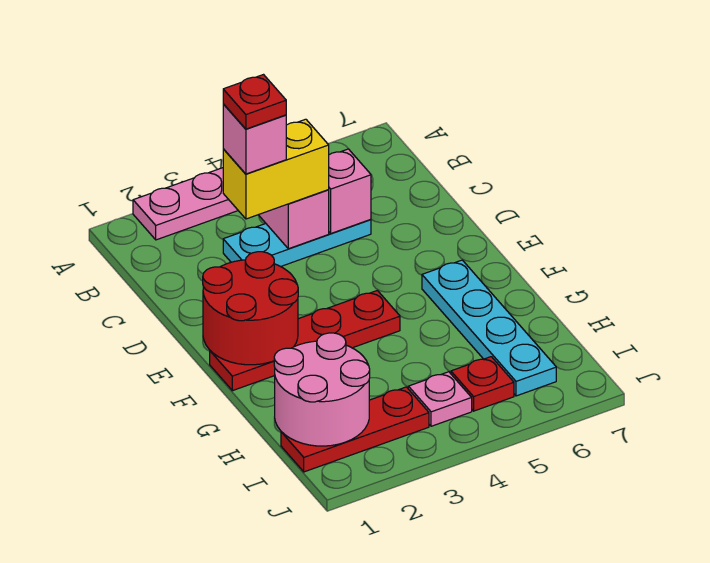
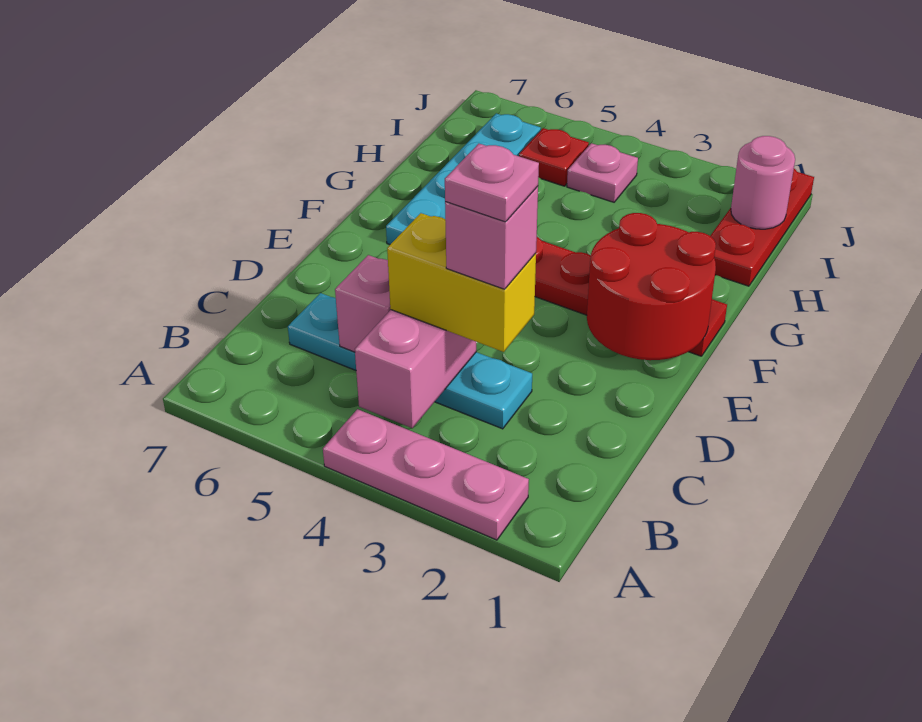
cyan plate C3:C5 level 1 -> cyan plate C3:C6 level 1
red plate C3 level 5 -> pink plate C3 level 5
pink round brick H1:I2 level 2 -> pink round brick I1 level 2
red plate I1:I3 level 1 -> red plate H1:J1 level 1

